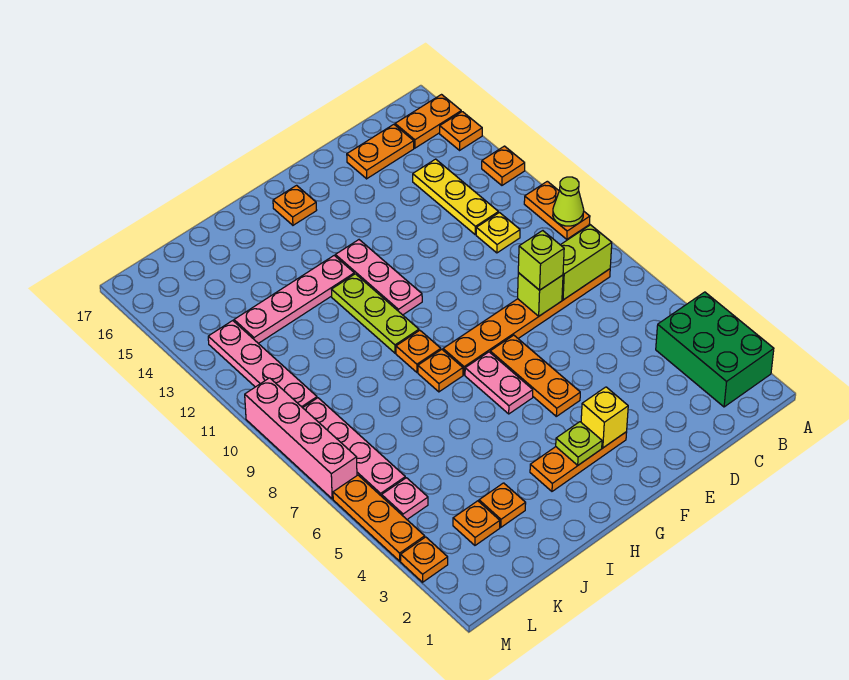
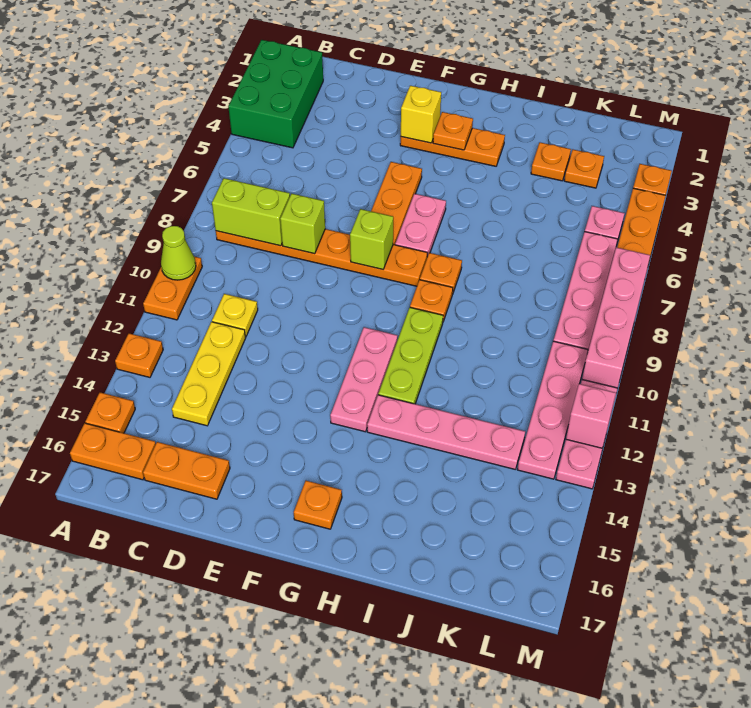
lime brick D8 level 3 -> lime brick F8 level 2
lime plate G3 level 2 -> orange plate G3 level 2
none -> pink plate M11:M13 level 1
none -> pink brick M12 level 2

